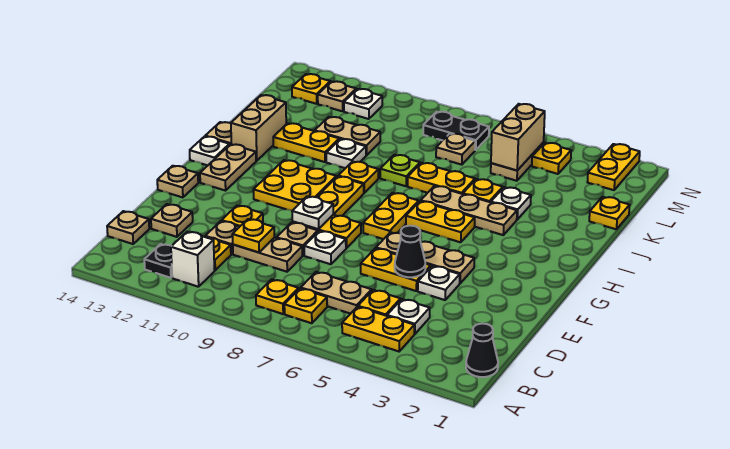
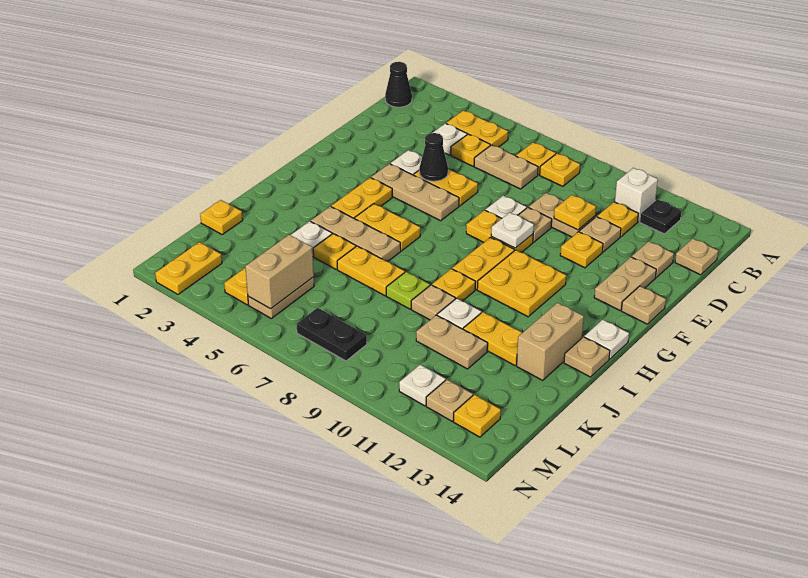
yellow plate G7:H7 level 1 -> yellow plate G4:H4 level 1
tan plate G13:H13 level 1 -> tan plate E13:F13 level 1
tan plate L7 level 1 -> tan plate J9 level 1

